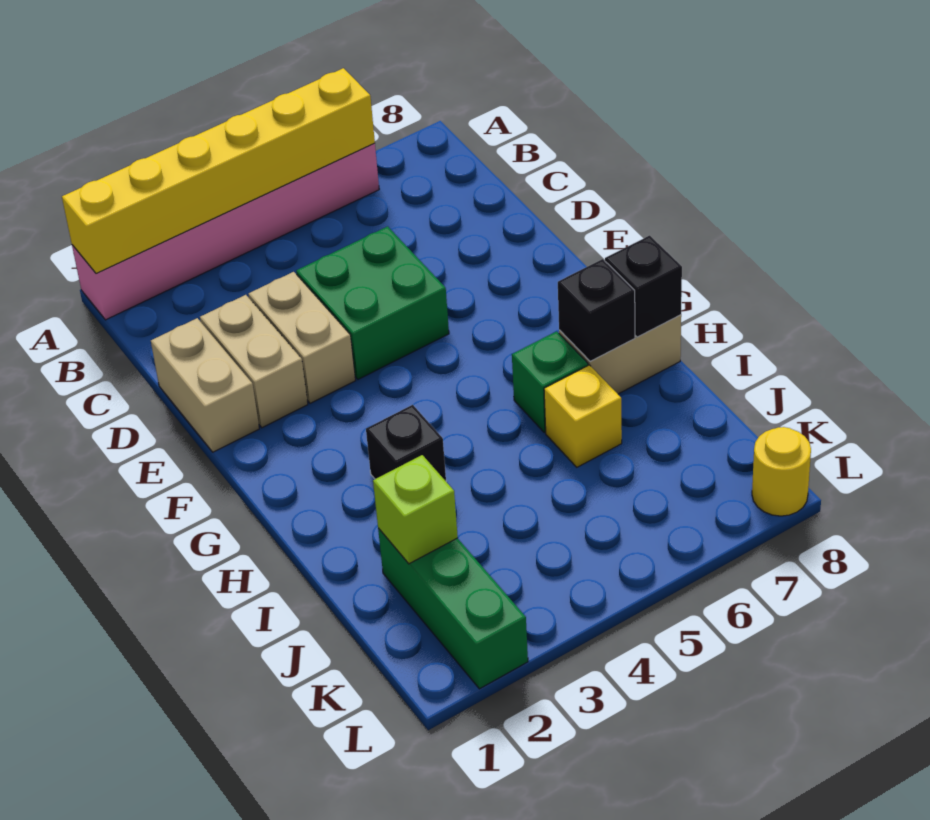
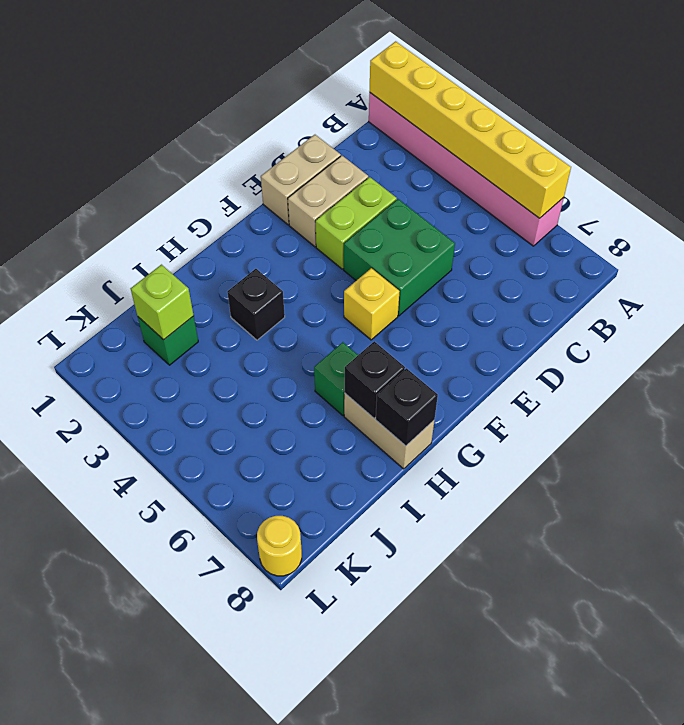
tan brick D3:E3 level 1 -> lime brick D3:E3 level 1
yellow brick I6 level 1 -> yellow brick F5 level 1
green brick J2:L2 level 1 -> green brick J2 level 1

